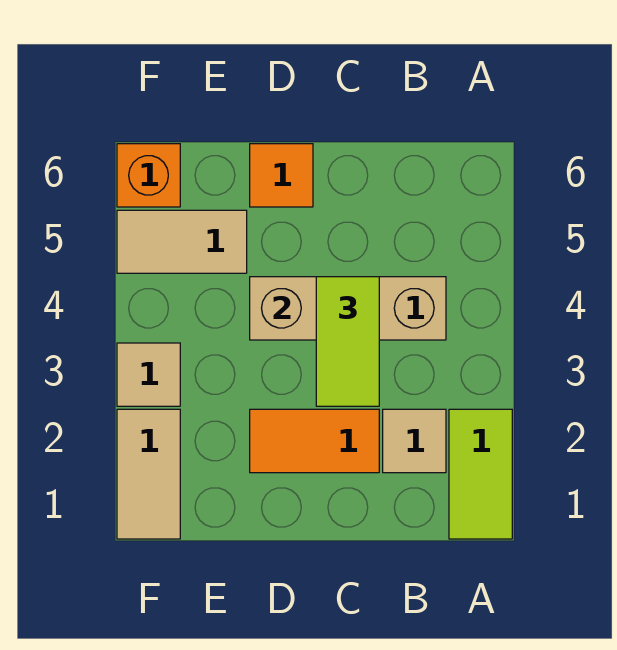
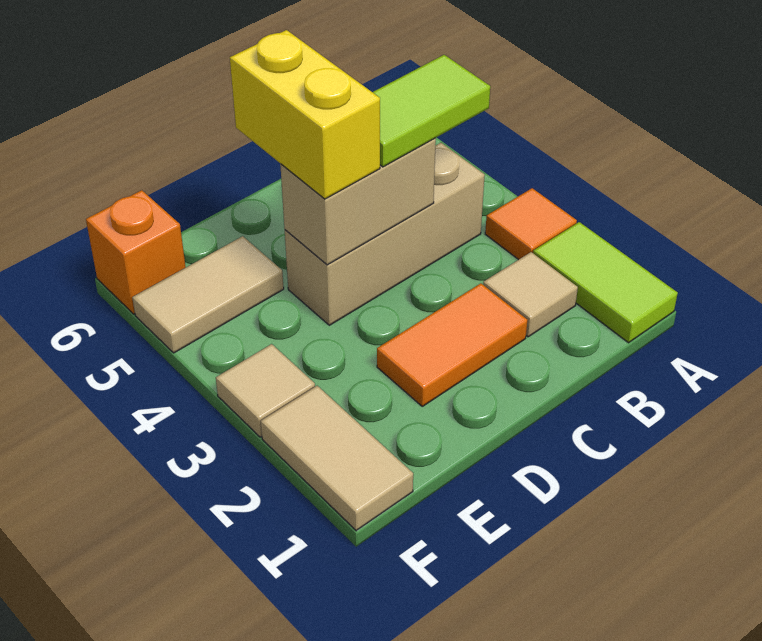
lime tile C3:C4 level 3 -> lime tile B4:C4 level 3
none -> yellow brick D4:D5 level 3
orange tile D6 level 1 -> orange tile A3 level 1

